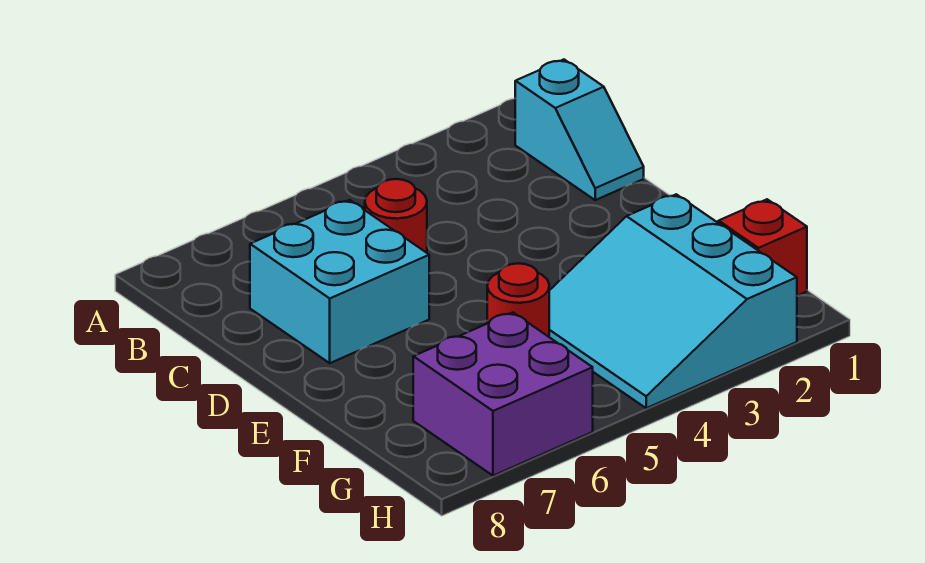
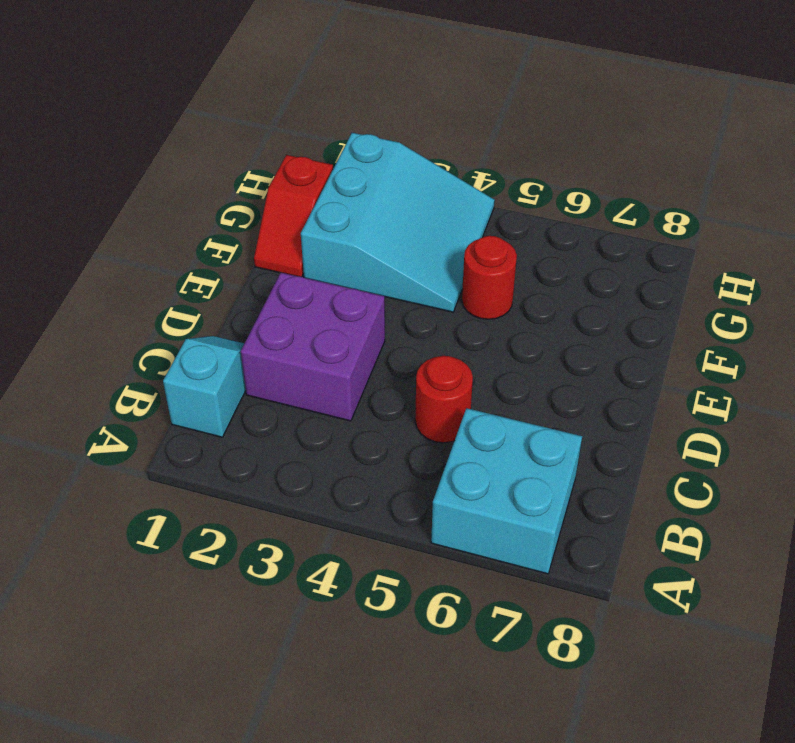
cyan brick C6:D7 level 1 -> cyan brick A6:B7 level 1
purple brick G6:H7 level 1 -> purple brick C2:D3 level 1

